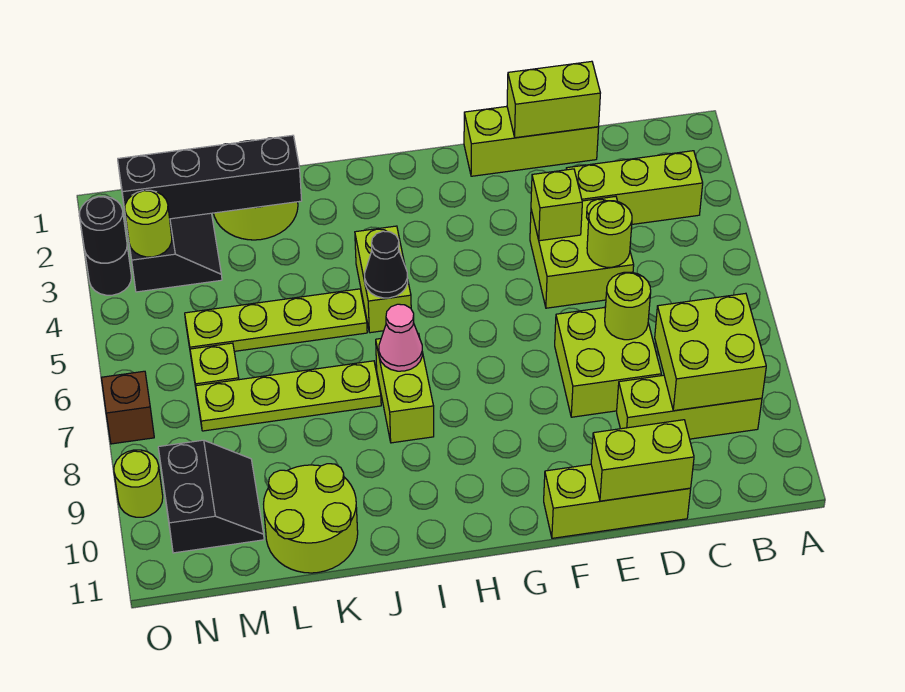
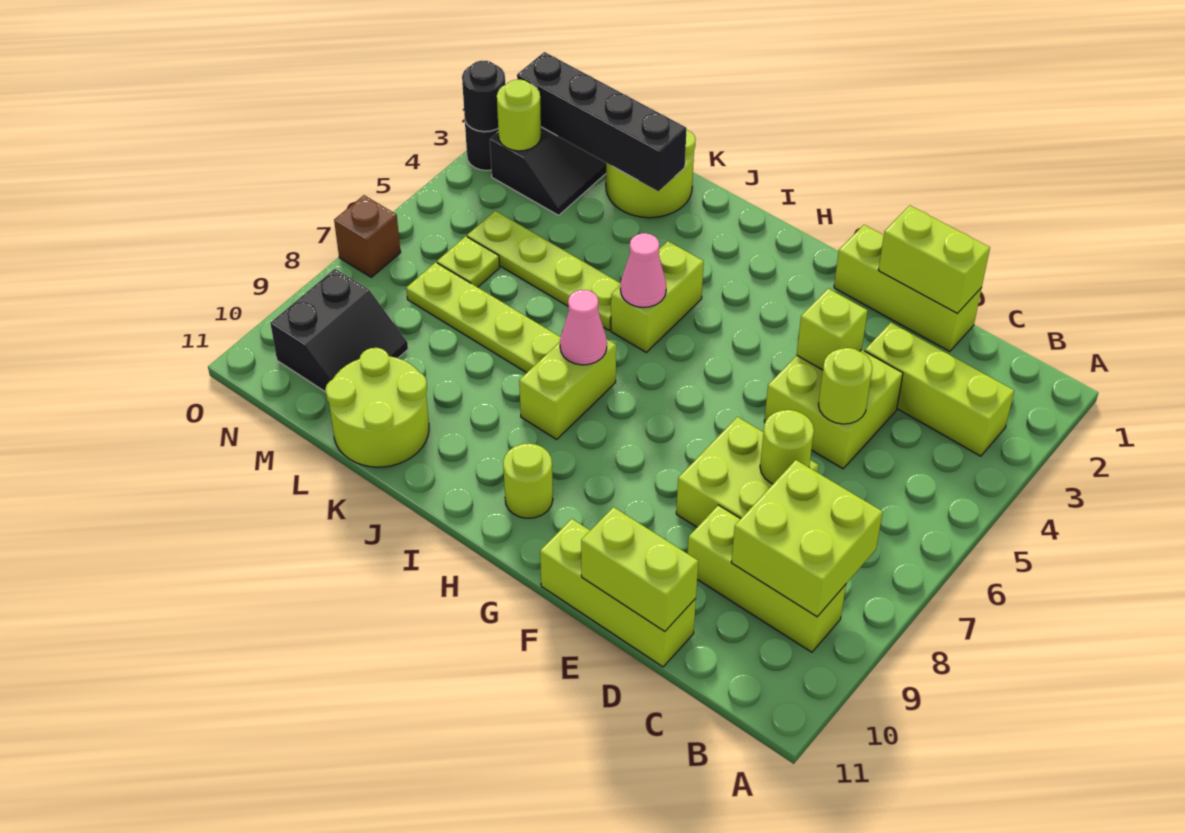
black cone I5 level 2 -> pink cone I5 level 2
lime round brick O9 level 1 -> lime round brick H10 level 1

